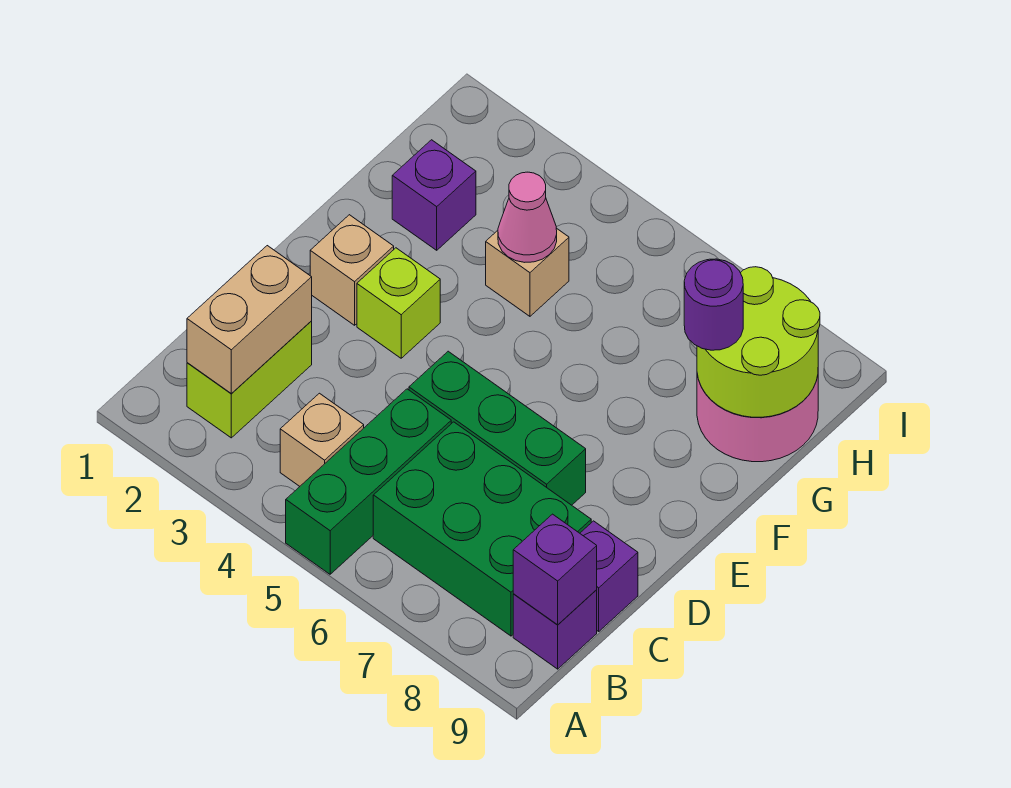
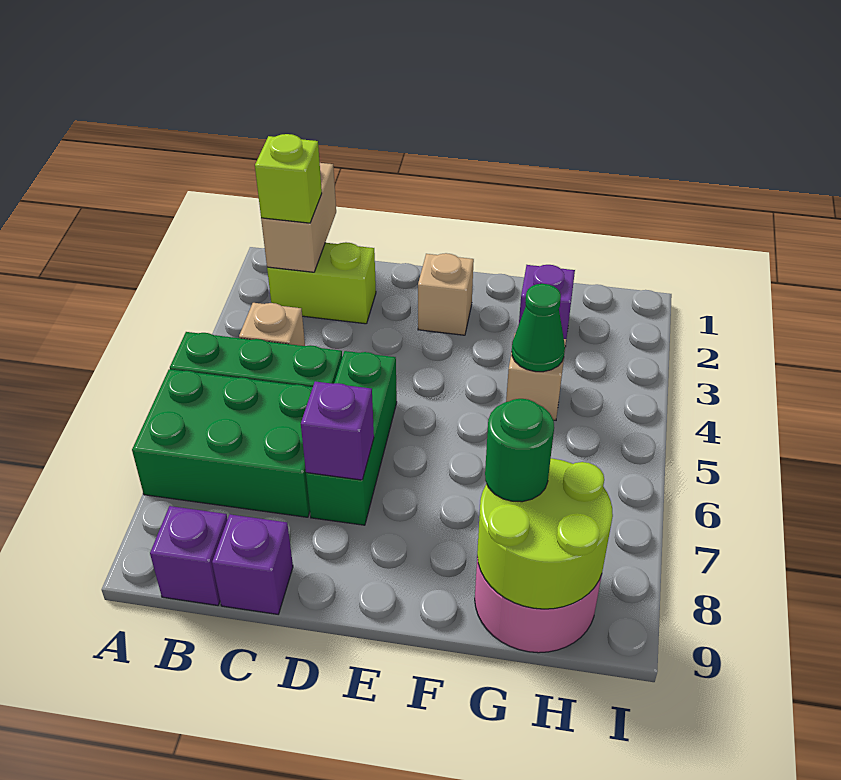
tan brick B2:C2 level 2 -> tan brick B1:B2 level 2
green brick B6:C8 level 1 -> green brick A6:C7 level 1
purple brick B9 level 2 -> purple brick D7 level 2
lime brick E3 level 1 -> lime brick B2 level 3
pink cone G4 level 2 -> green cone G4 level 2
purple round brick G8 level 3 -> green round brick G8 level 3

